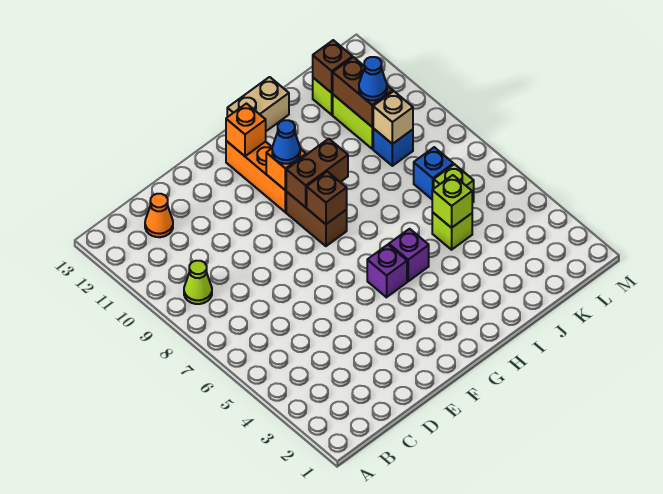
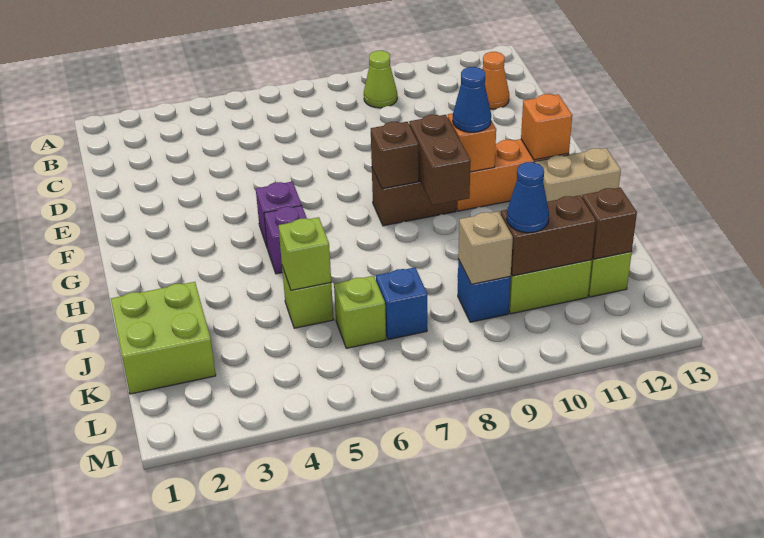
tan brick H13:I13 level 1 -> tan brick H12:H13 level 1
none -> lime brick J1:K2 level 1

